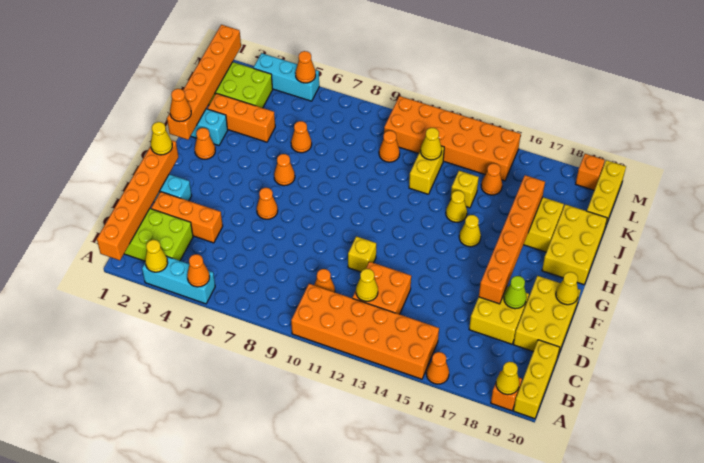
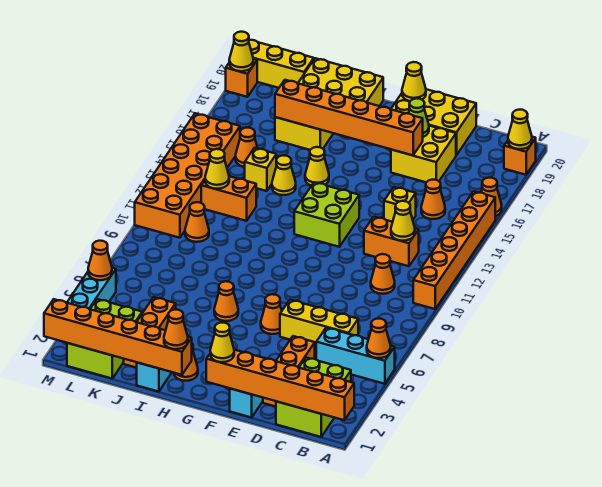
cyan brick A3:A5 level 1 -> cyan brick A5:C5 level 1
yellow cone A3 level 2 -> yellow cone M19 level 2
orange brick A10:B15 level 1 -> orange brick A10:A15 level 1
yellow brick A20:C20 level 1 -> yellow brick C6:E6 level 1
orange brick C12:D13 level 1 -> orange brick C12:D12 level 1
yellow brick E11 level 1 -> yellow brick D14 level 1
none -> lime brick F12:G13 level 1
orange cone J6 level 1 -> orange cone C15 level 1
yellow brick J12:K12 level 1 -> orange brick J12:K12 level 1

